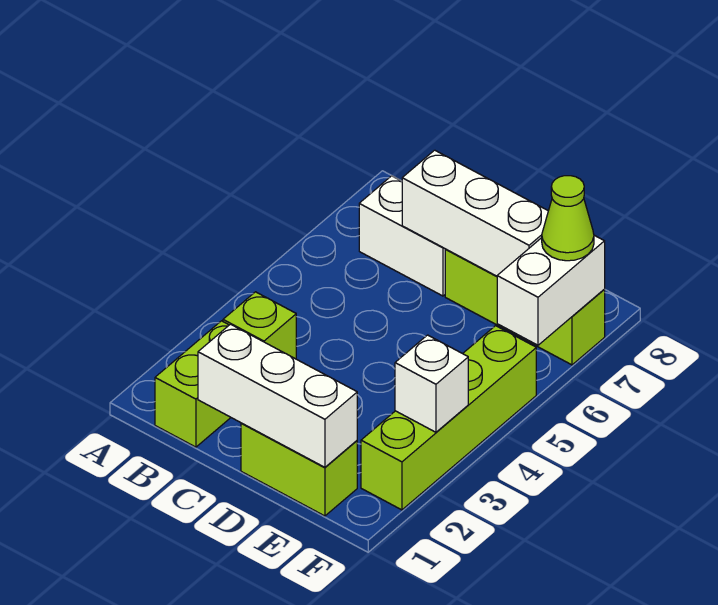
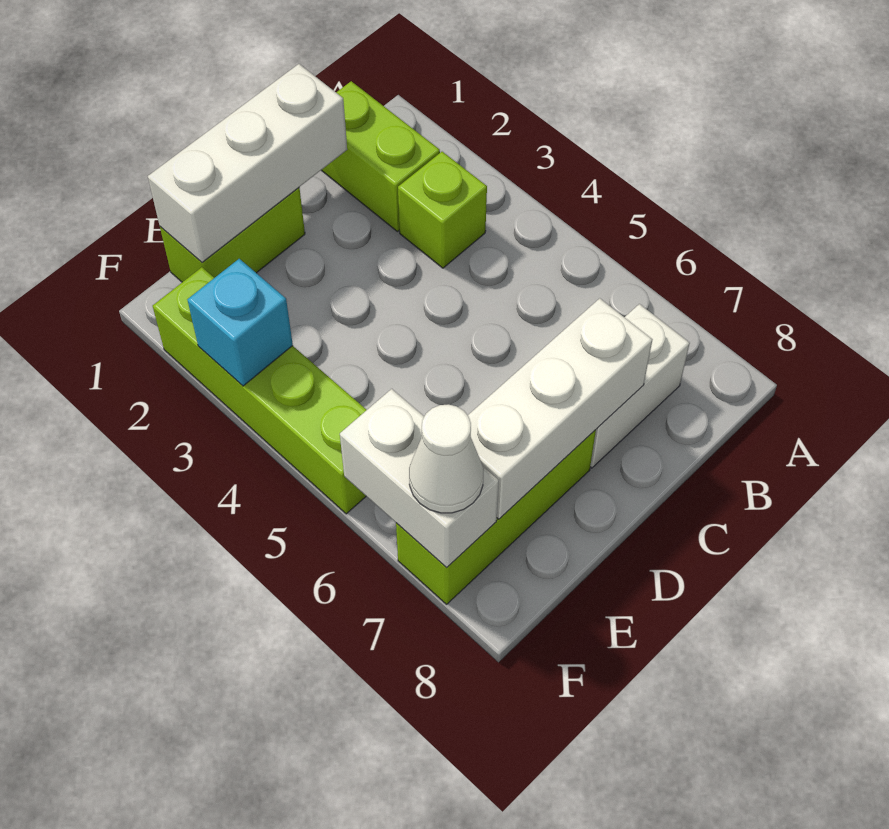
white brick F3 level 2 -> cyan brick F3 level 2
lime cone F7 level 3 -> white cone F7 level 3

